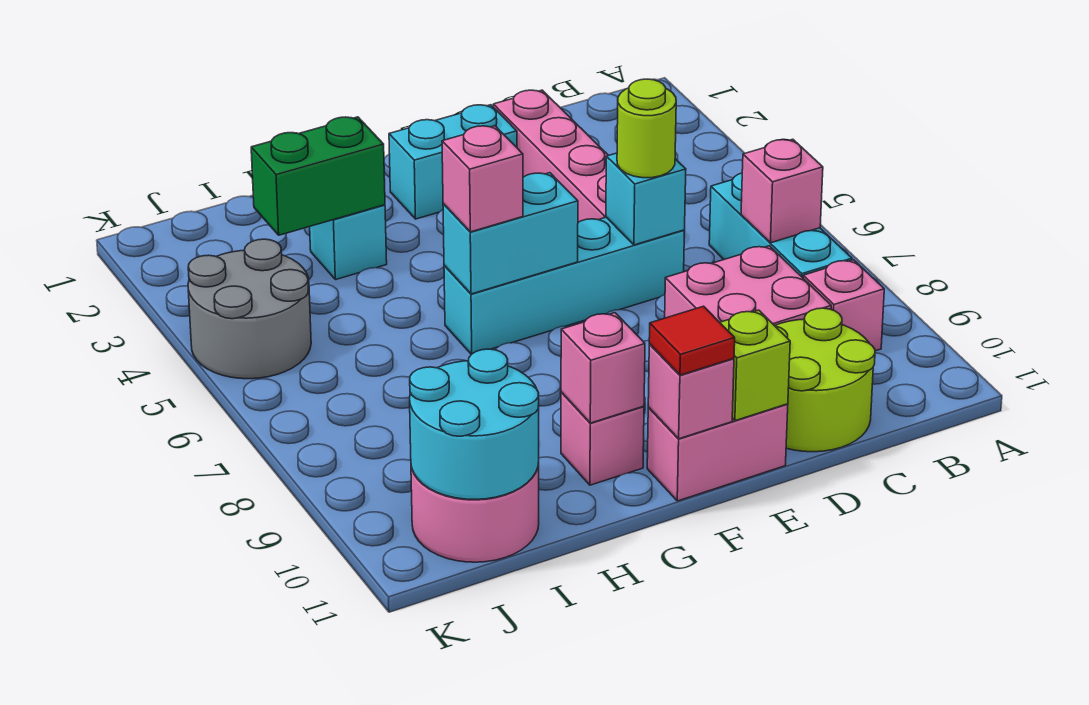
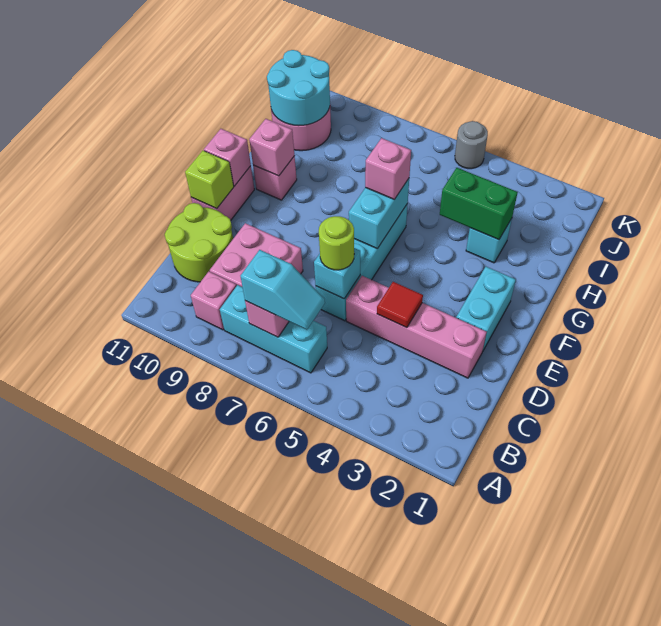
none -> cyan slope B6:B7 level 3 top 7
red tile F11 level 3 -> red tile D4 level 2
green brick H3:I3 level 2 -> green brick H3:H4 level 2
grey round brick J4:K5 level 1 -> grey round brick K5 level 1

